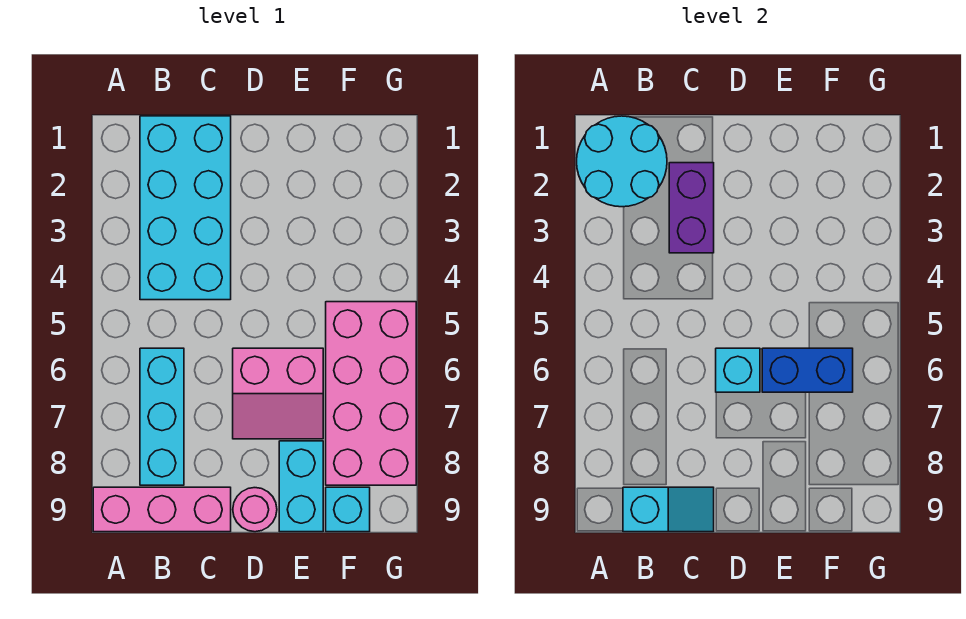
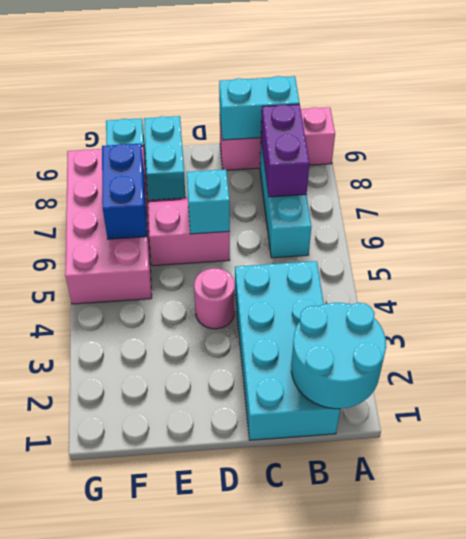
cyan slope B9:C9 level 2 top B -> cyan brick B9:C9 level 2
purple brick C2:C3 level 2 -> purple brick B7:B8 level 2
pink round brick D9 level 1 -> pink round brick D4 level 1
blue brick E6:F6 level 2 -> blue brick F6:F7 level 2

